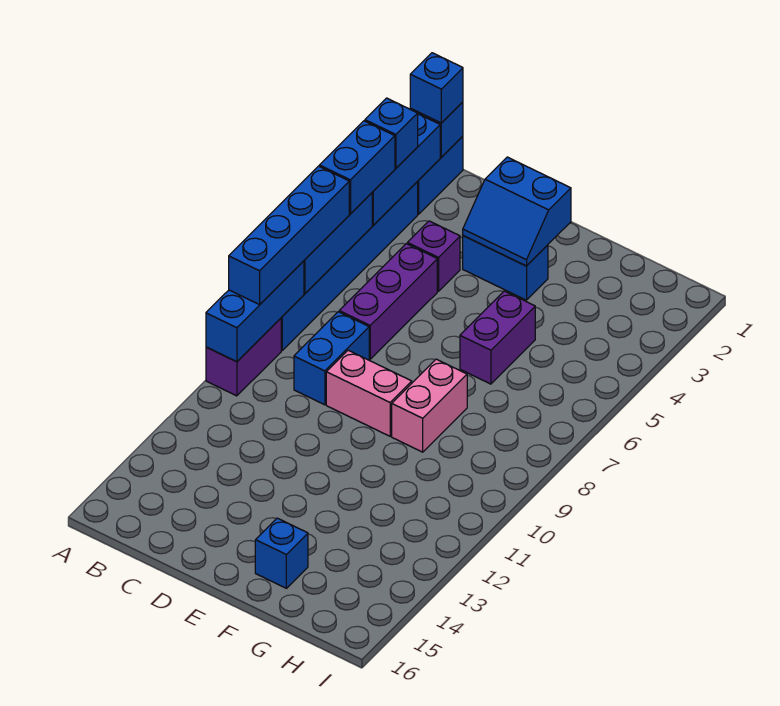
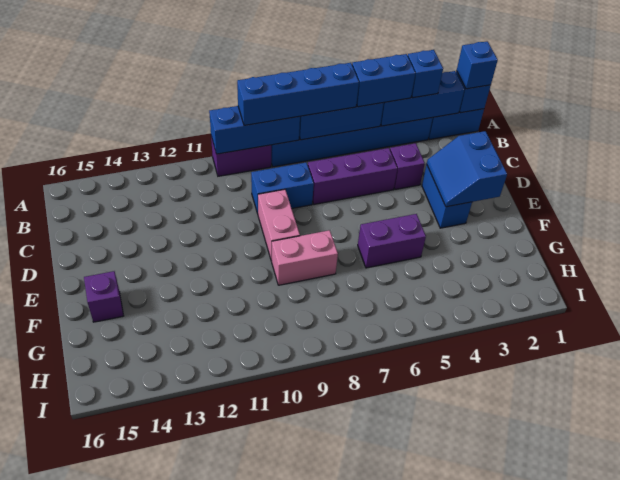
blue brick F15 level 1 -> purple brick F15 level 1

